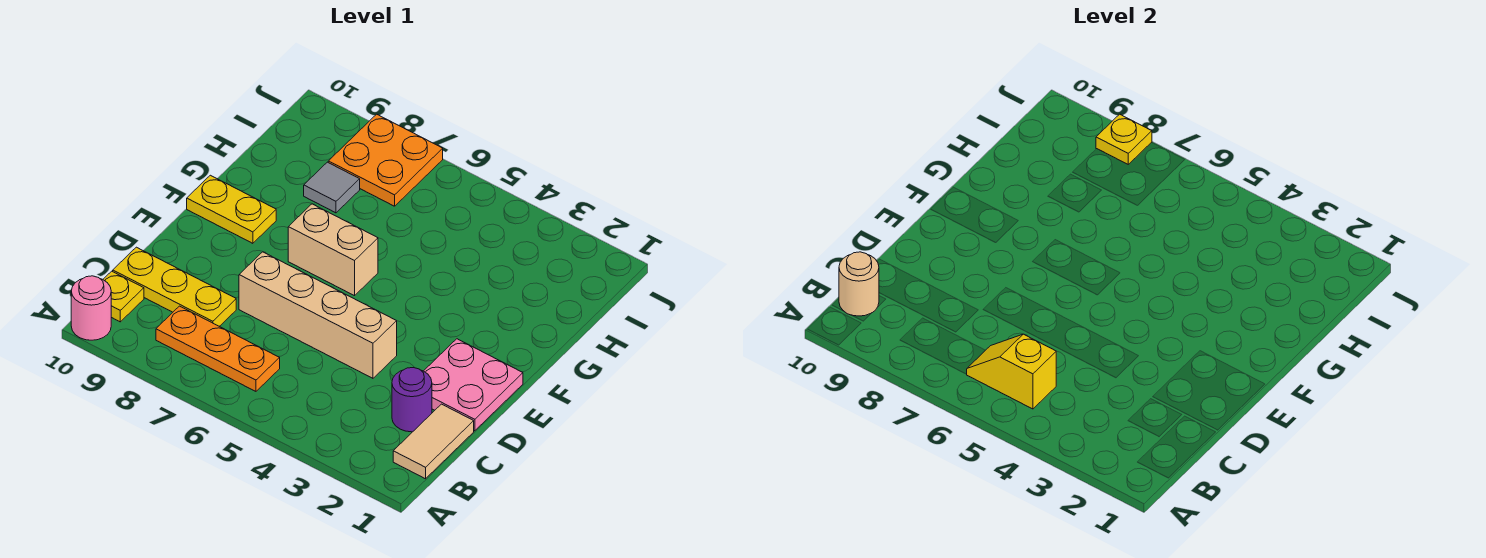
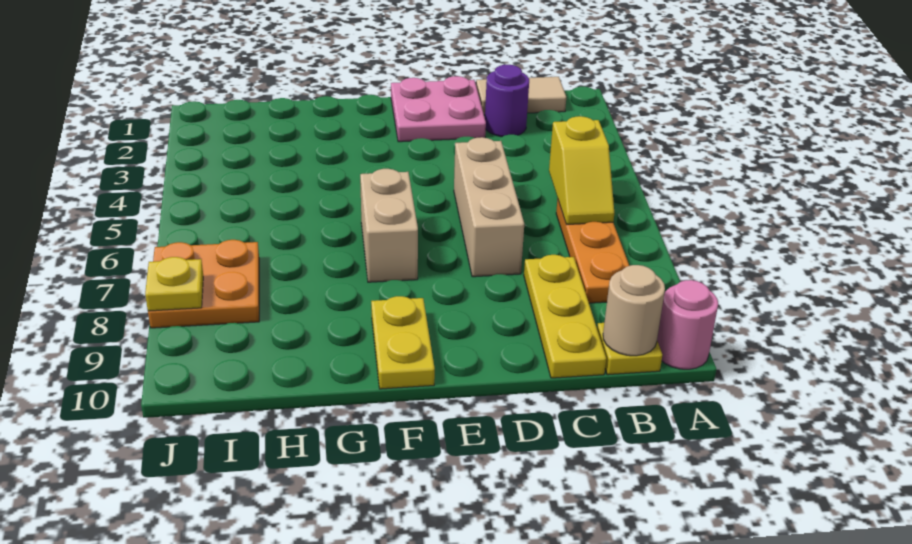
tan brick D4:D7 level 1 -> tan brick D5:D7 level 1
grey tile H8 level 1 -> none

